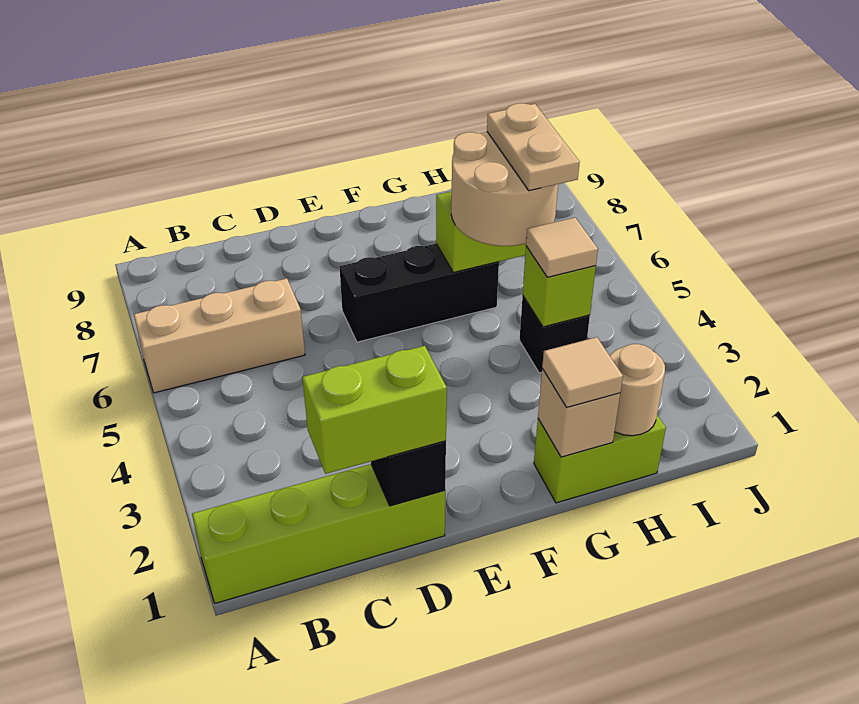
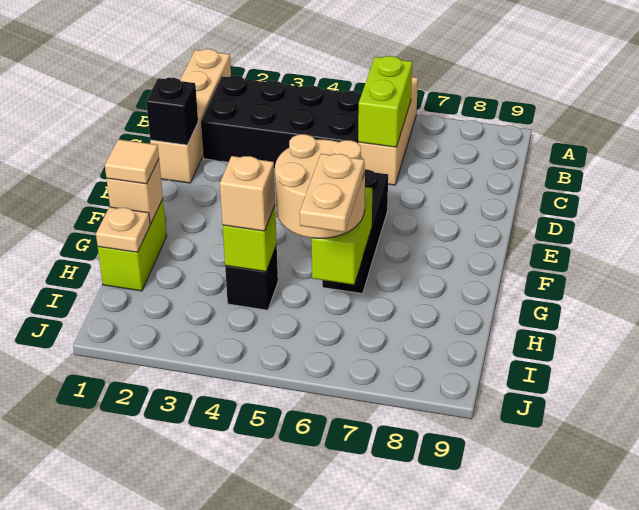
lime brick A1:D1 level 1 -> tan brick A1:D1 level 1
none -> black brick B2:C5 level 1
lime brick C1:D1 level 3 -> lime brick B6:C6 level 2
tan round brick H1 level 2 -> tan plate H1 level 2
tan tile H4 level 3 -> tan brick H4 level 3
tan plate H5:H6 level 4 -> tan plate H6:I6 level 4

